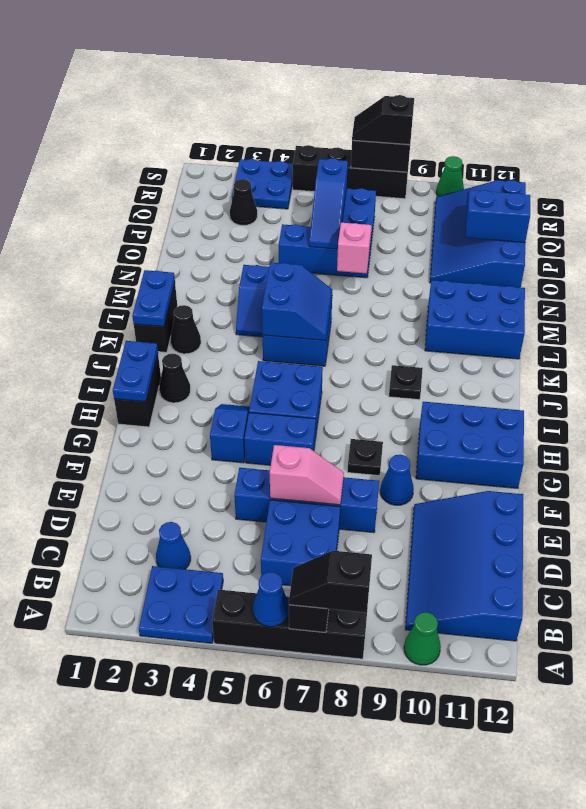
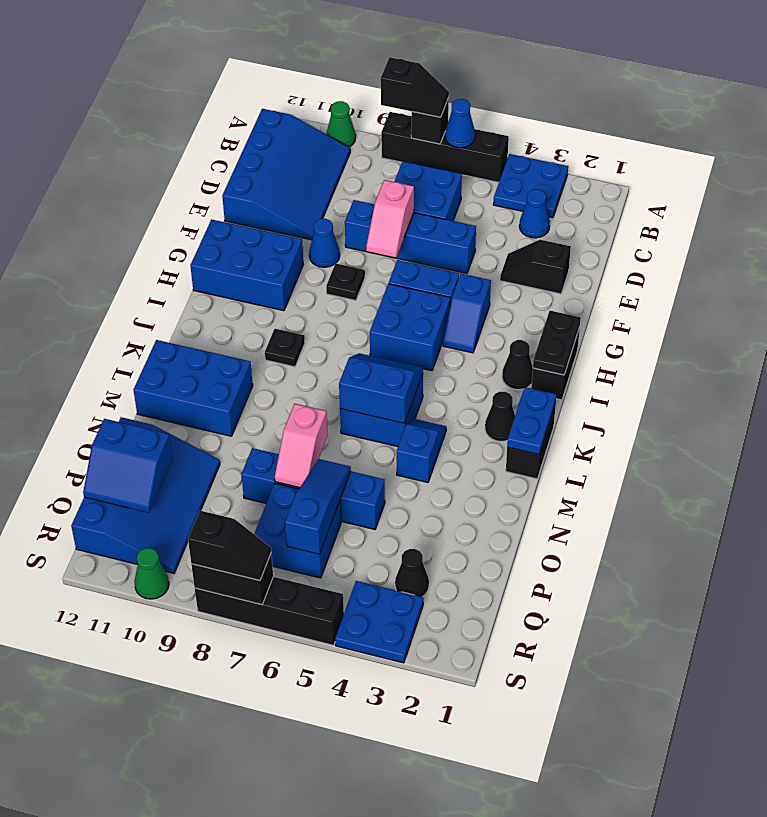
none -> black slope E2:E3 level 1 top 2
pink slope E6:E7 level 2 top 6 -> pink slope E7:F7 level 2 top E
blue plate H1:I1 level 2 -> black plate H1:I1 level 2
blue slope K5:L6 level 2 top 5 -> blue slope K5:L6 level 2 top L
blue brick O5:O7 level 1 -> blue brick O5:O8 level 1

